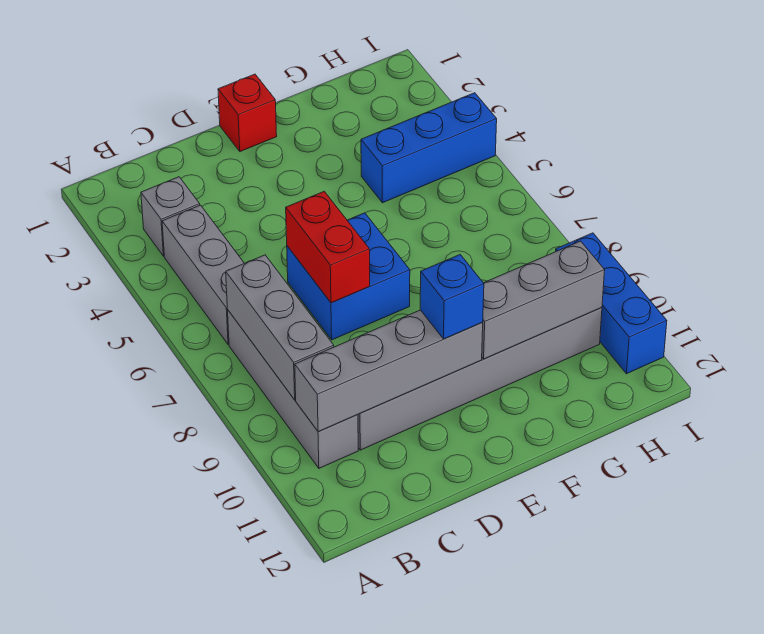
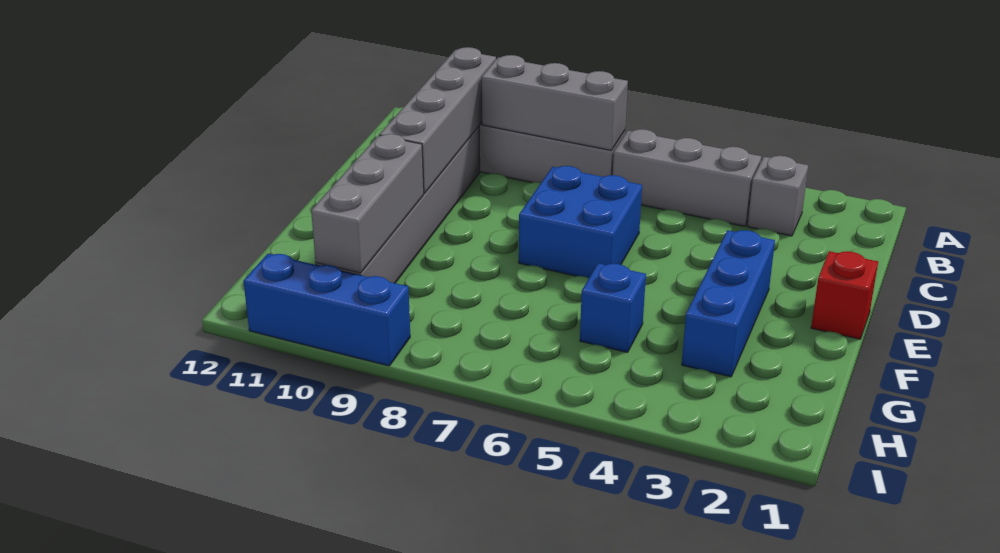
red brick D6:D7 level 2 -> none
blue brick E10 level 3 -> blue brick G5 level 1
blue brick G4:I4 level 1 -> blue brick E3:G3 level 1

